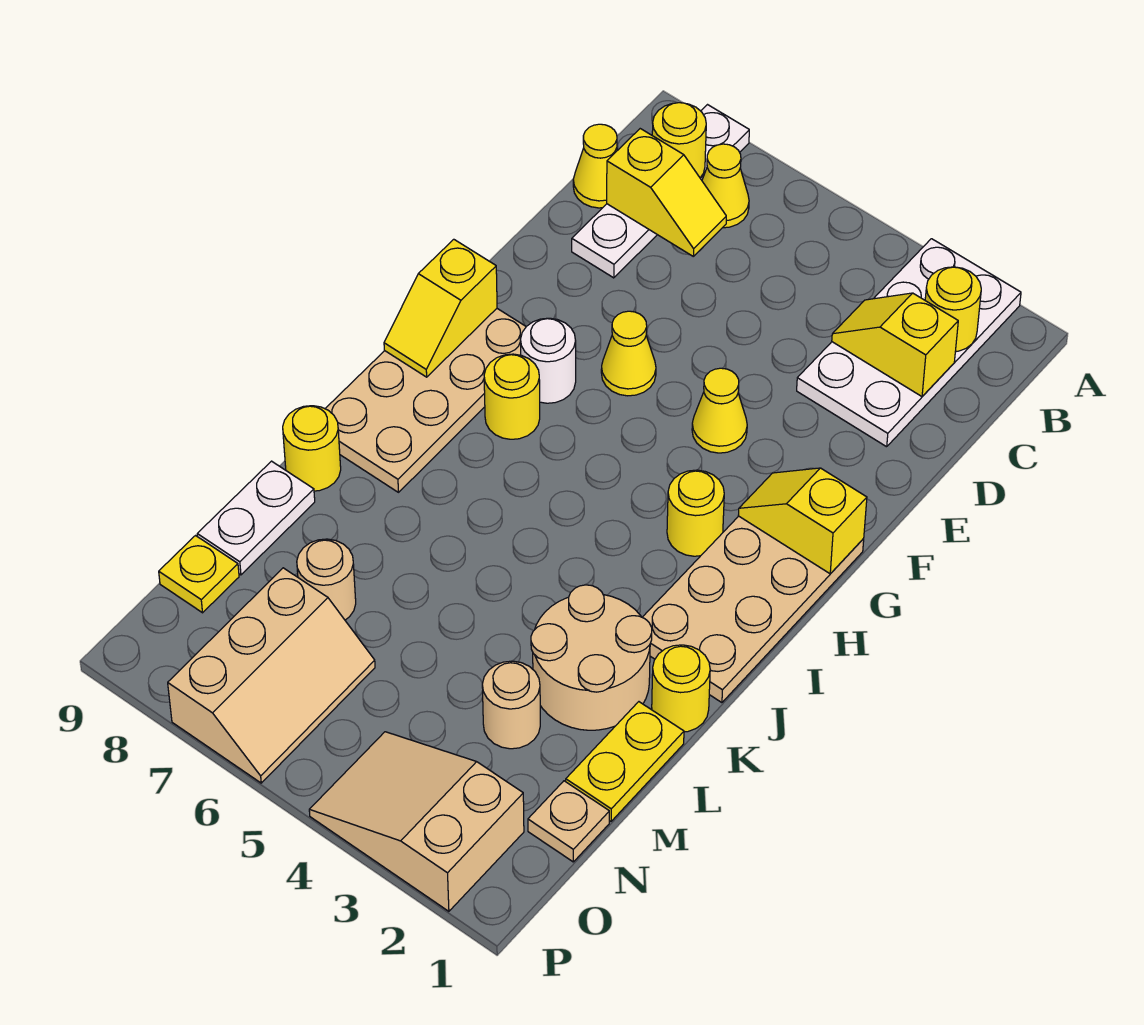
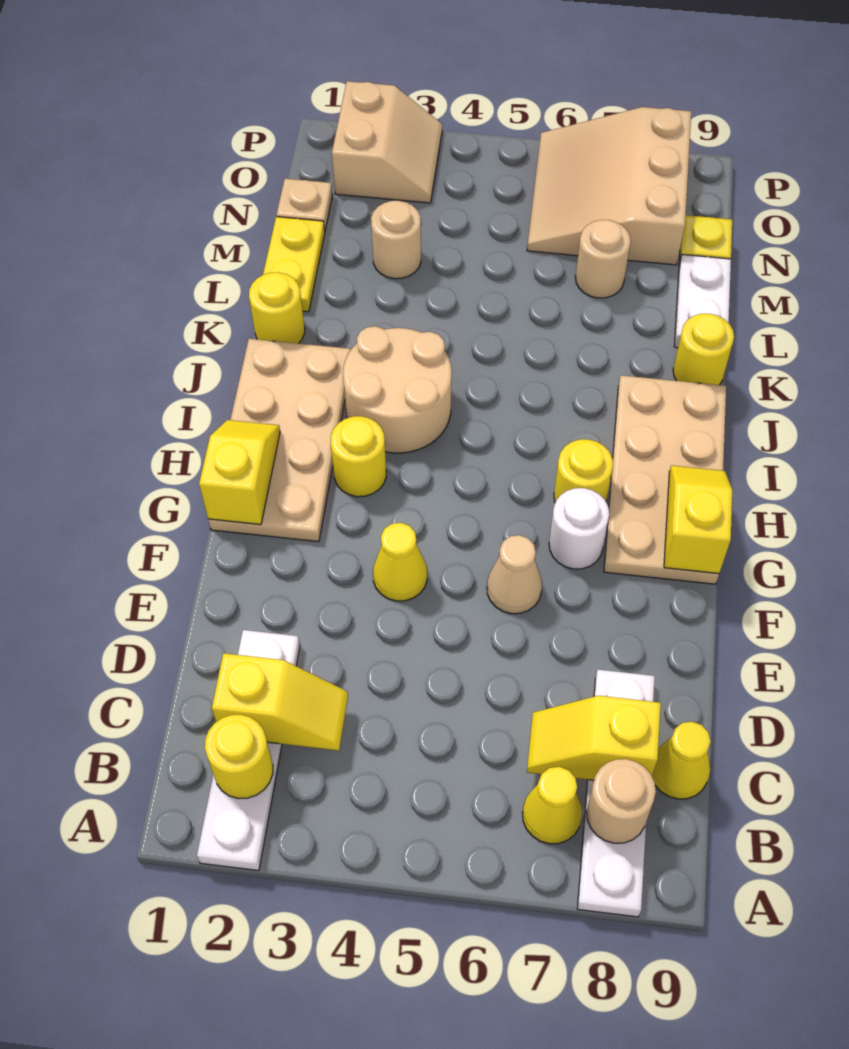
white plate A2:D3 level 1 -> white plate A2:D2 level 1
yellow round brick B8 level 2 -> tan round brick B8 level 2
yellow cone F6 level 1 -> tan cone F6 level 1
yellow slope G1:G2 level 2 top 1 -> yellow slope G1:H1 level 2 top G
tan round brick K2:L3 level 1 -> tan round brick I3:J4 level 1
tan slope N6:P7 level 1 top 7 -> tan slope N6:P8 level 1 top 8
tan slope O2:P4 level 1 top 2 -> tan slope O2:P3 level 1 top 2

